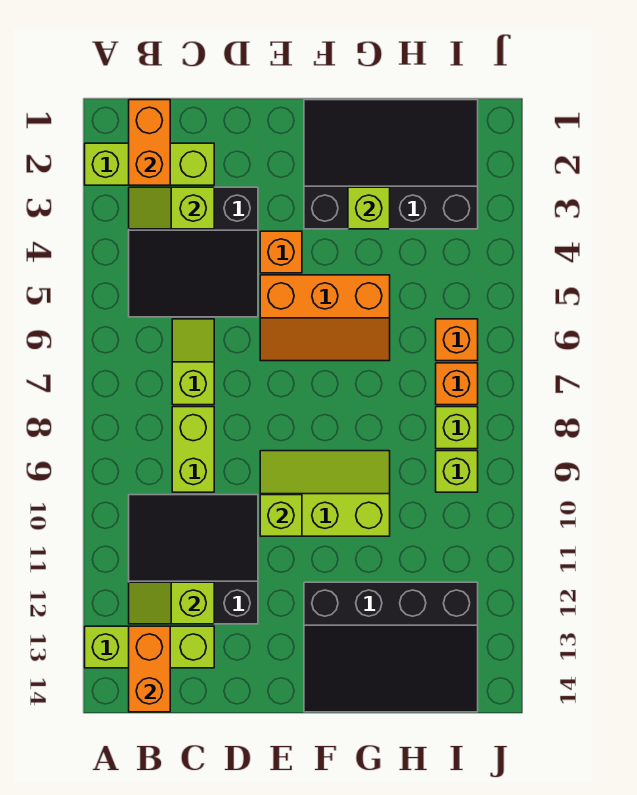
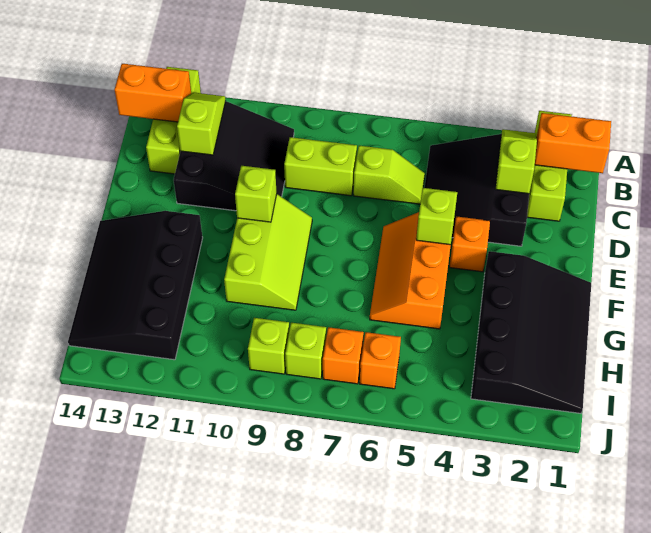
lime brick G3 level 2 -> lime brick E5 level 2

